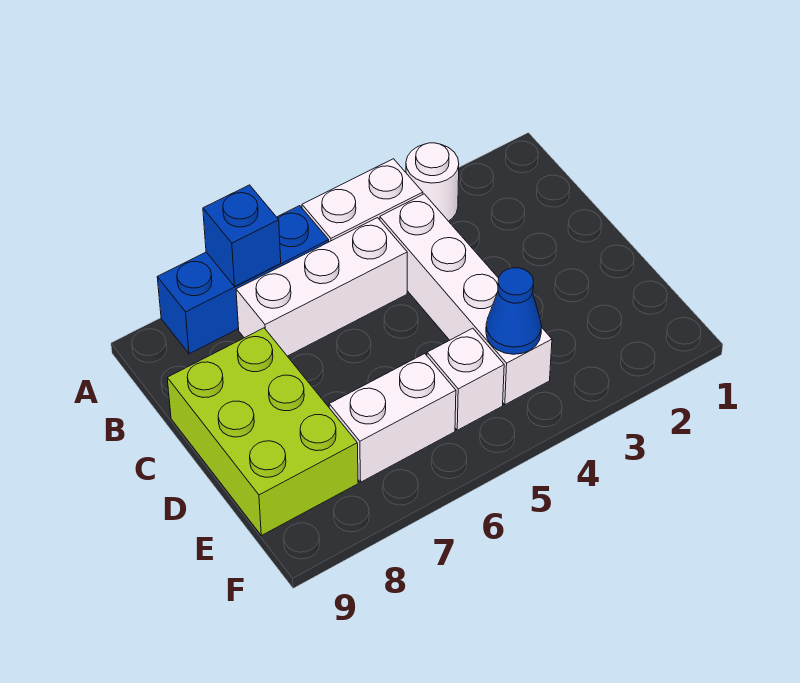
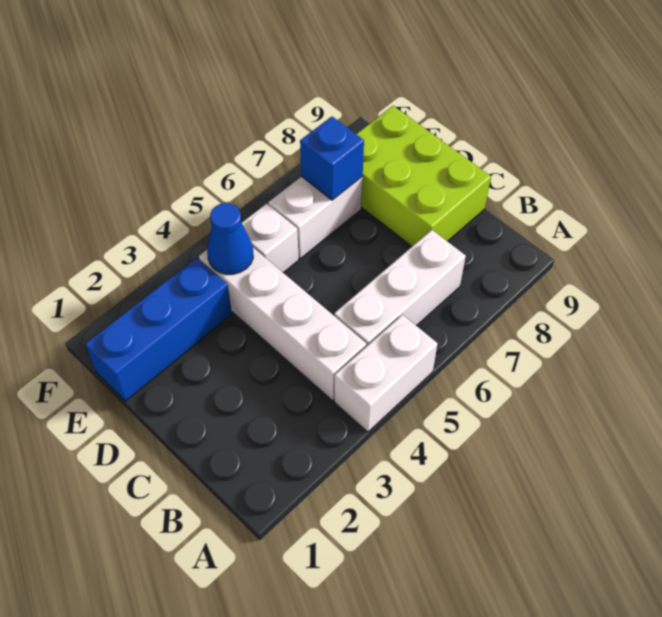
white round brick A3 level 1 -> none
blue brick A6:A8 level 1 -> blue brick E1:E3 level 1
blue brick A7 level 2 -> blue brick E7 level 2

